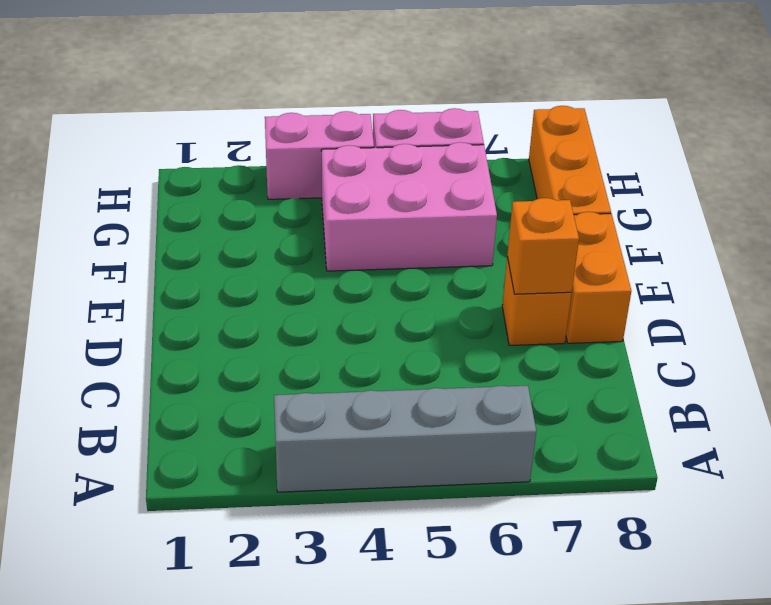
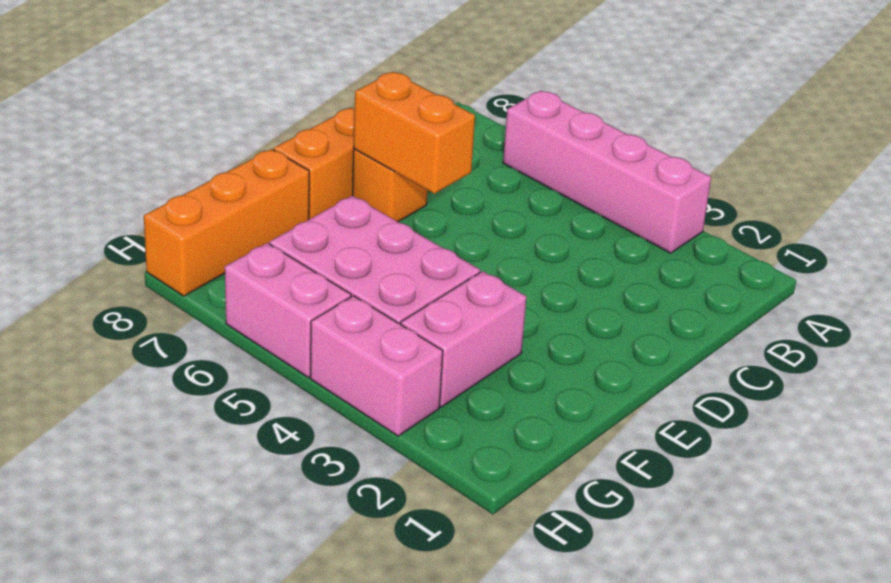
grey brick A3:A6 level 1 -> pink brick A3:A6 level 1
orange brick D7 level 2 -> orange brick D6:D7 level 2
none -> pink brick F3:G3 level 1

